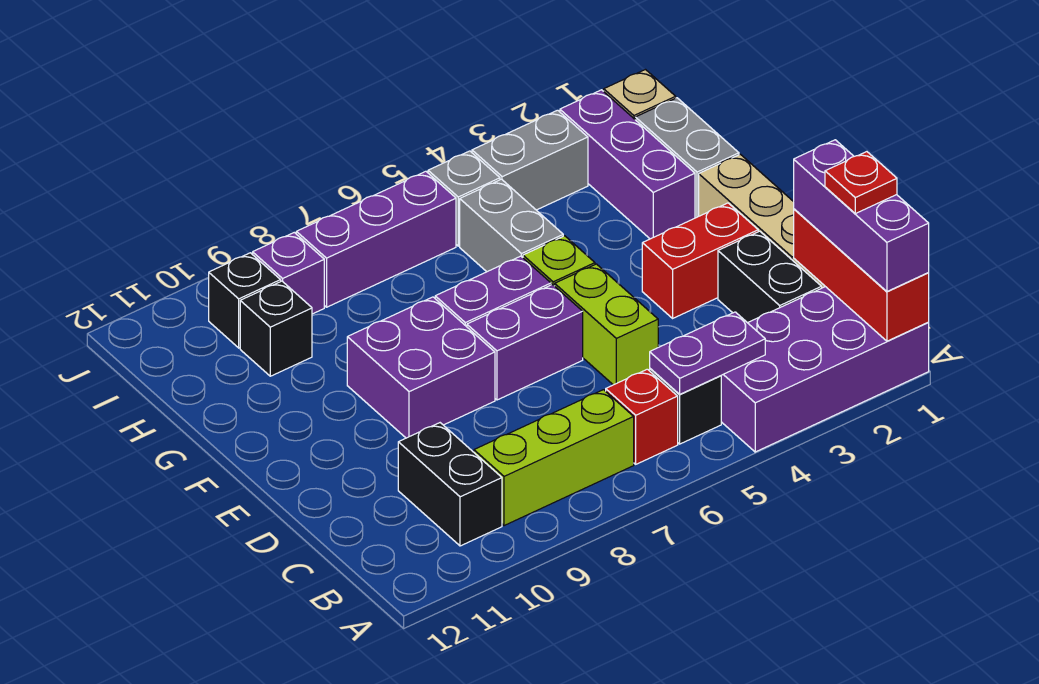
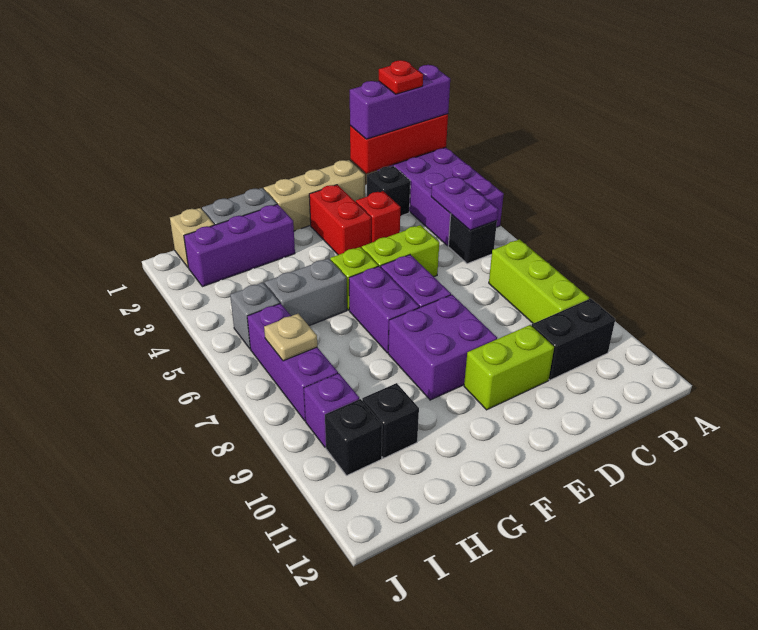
red brick B6 level 1 -> red brick D3 level 1
black brick C2:D2 level 1 -> black brick C2 level 1
none -> lime brick D10:E10 level 1
grey brick I3:I4 level 1 -> none
none -> tan plate I7 level 2

